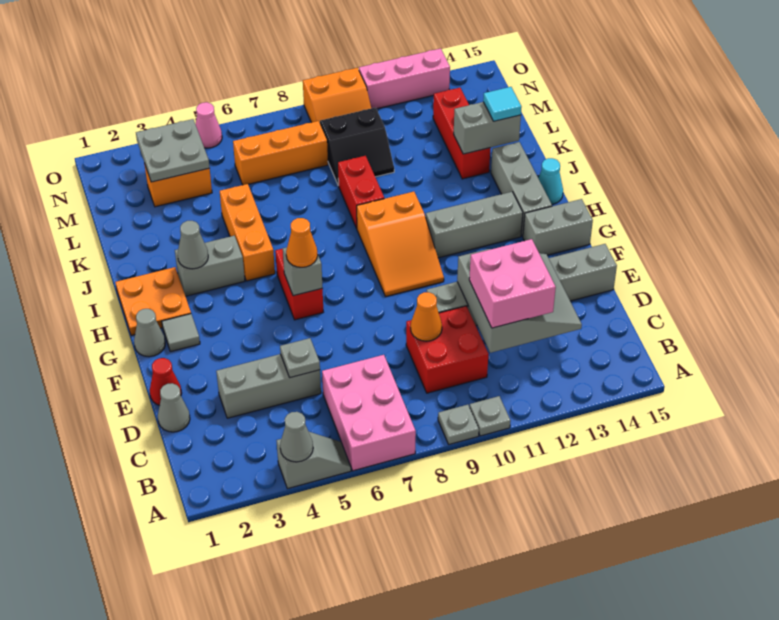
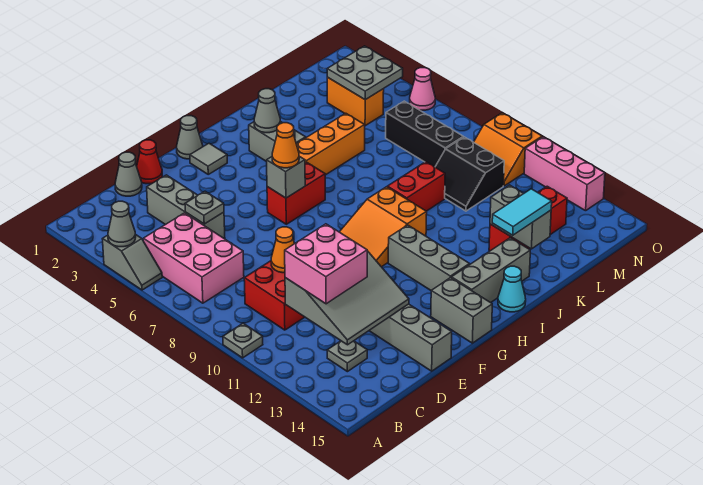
pink brick A6:C7 level 1 -> pink brick B5:C7 level 1
grey plate A9 level 1 -> grey plate C13 level 1
orange plate H1:I2 level 1 -> none
cyan tile K14 level 3 -> cyan tile J14:K14 level 3
orange brick M6:M8 level 1 -> black brick M6:M8 level 1

